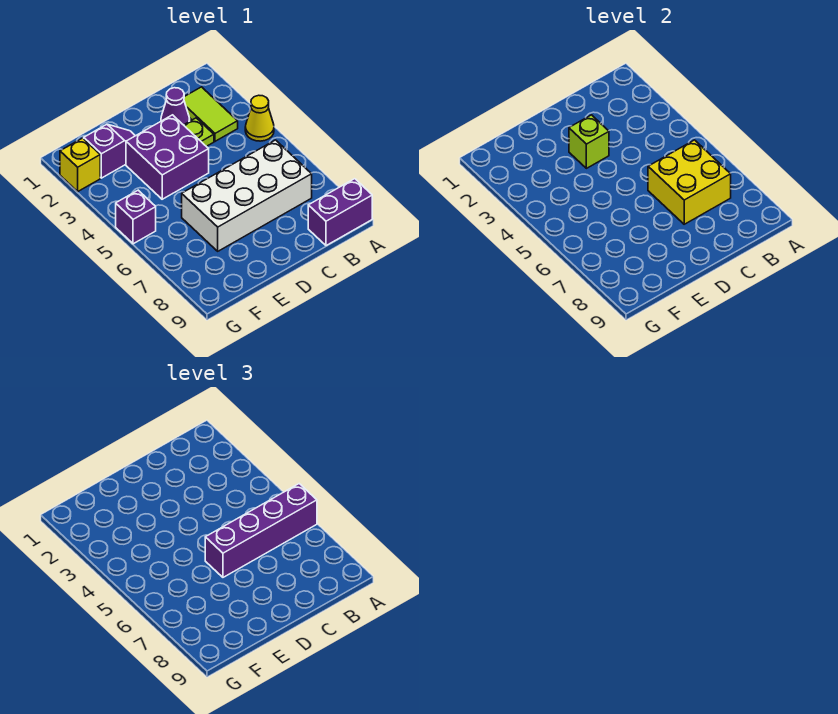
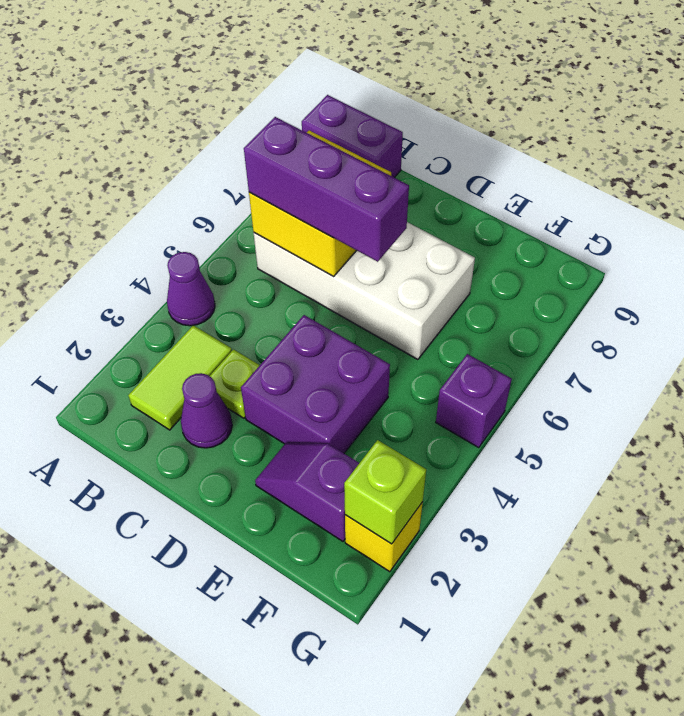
yellow cone A4 level 1 -> purple cone A4 level 1
purple brick A6:D6 level 3 -> purple brick B6:D6 level 3
lime brick D3 level 2 -> lime brick G2 level 2

